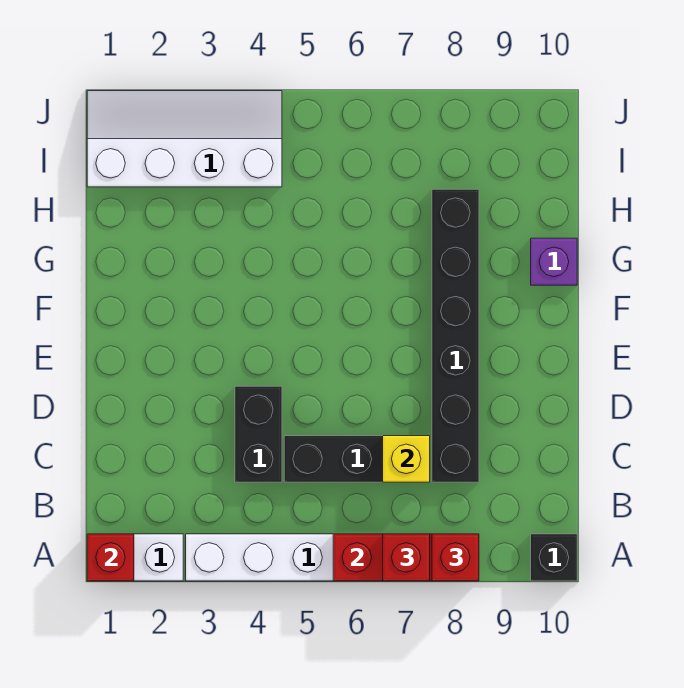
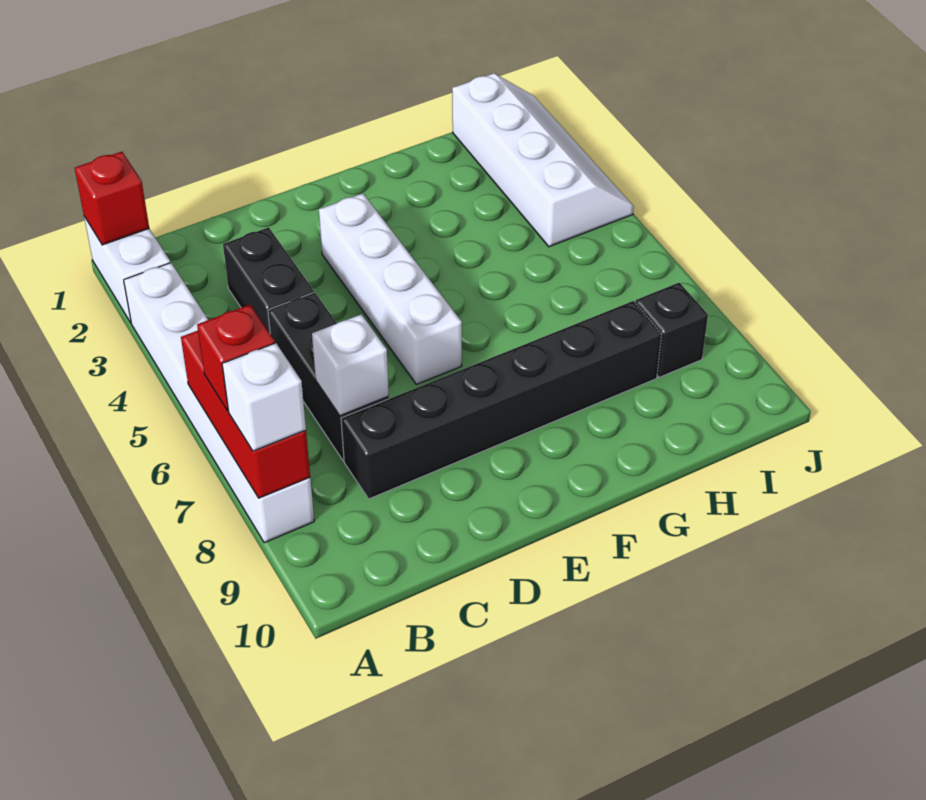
red brick A8 level 3 -> white brick A8 level 3
black brick A10 level 1 -> black brick I8 level 1
black brick C4:D4 level 1 -> black brick C3:C4 level 1
yellow brick C7 level 2 -> white brick C7 level 2
none -> white brick E3:E6 level 1
purple brick G10 level 1 -> none

